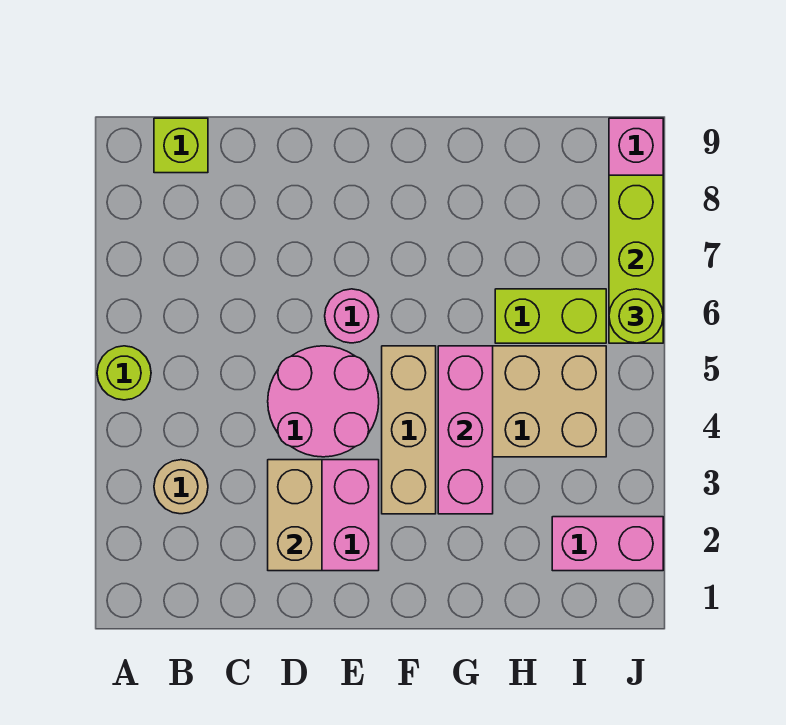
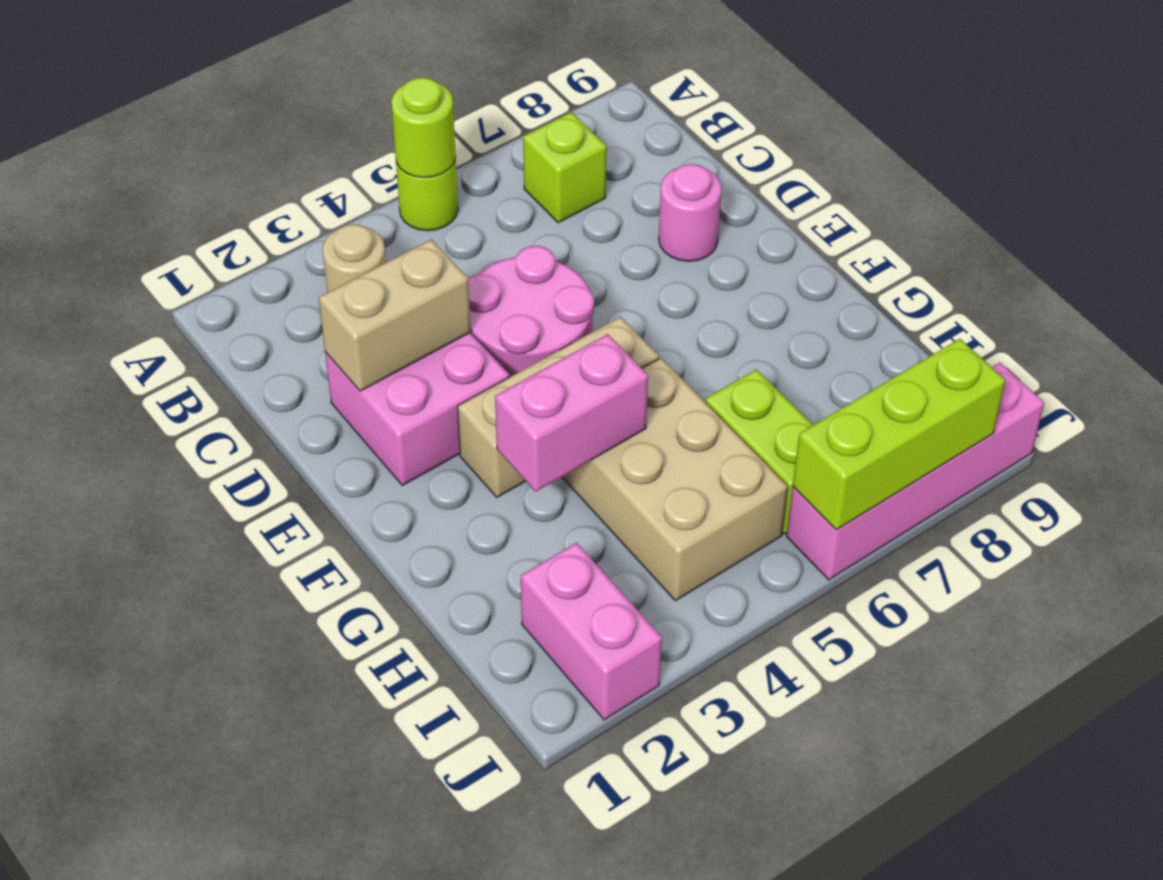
lime brick B9 level 1 -> lime brick B7 level 1
pink round brick E6 level 1 -> pink round brick D8 level 1
pink brick G3:G5 level 2 -> pink brick G3:G4 level 2
lime round brick J6 level 3 -> lime round brick A5 level 2

